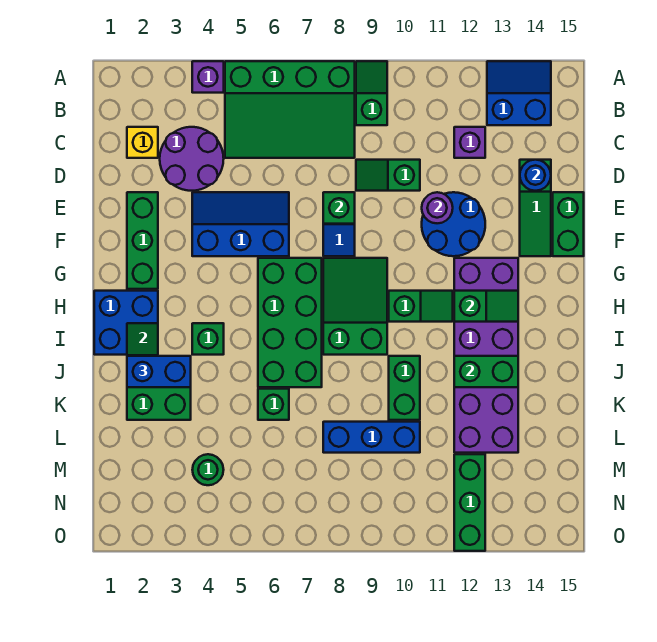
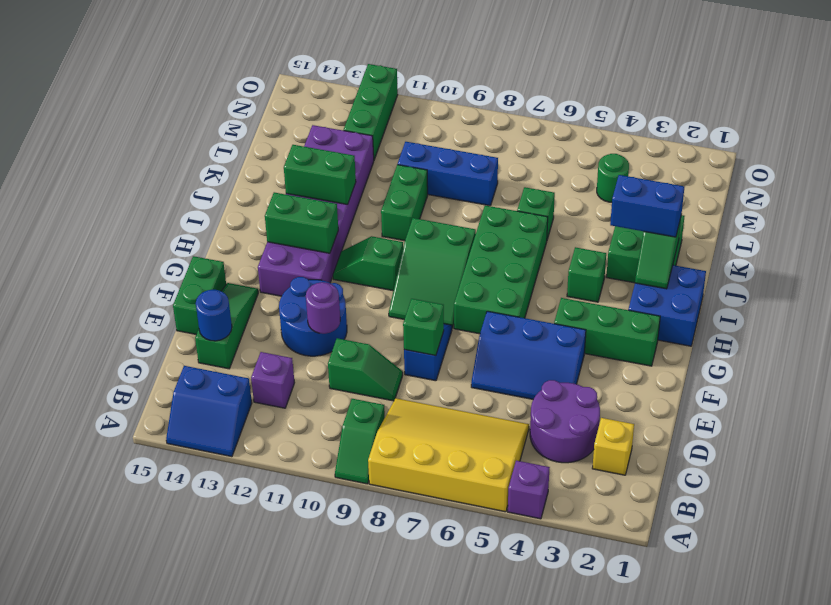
green slope A5:C8 level 1 top A -> yellow slope A5:C8 level 1 top A
green brick E2:G2 level 1 -> green brick G2:G4 level 1
green slope H12:H13 level 2 top 12 -> green brick H12:H13 level 2

